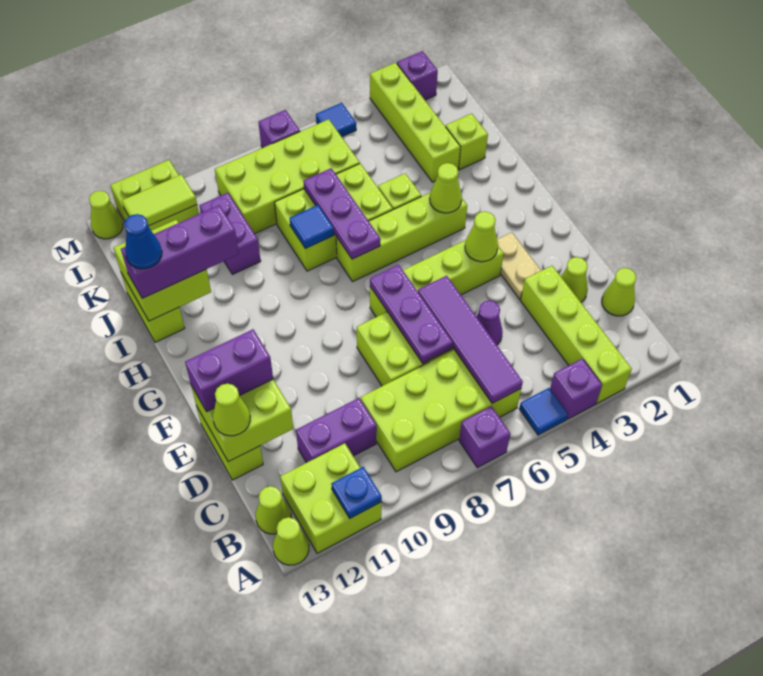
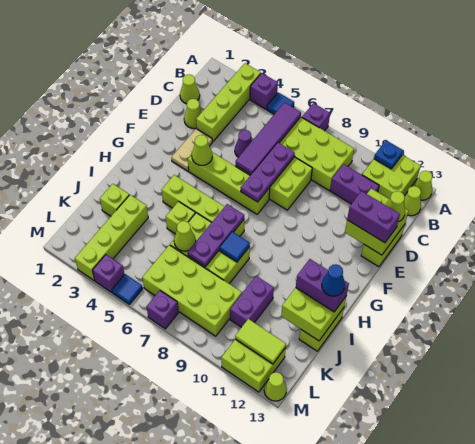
lime cone H4 level 2 -> lime cone J6 level 2
purple brick I11:I13 level 3 -> purple brick I12:I13 level 3
purple brick M2 level 1 -> purple brick M4 level 1

